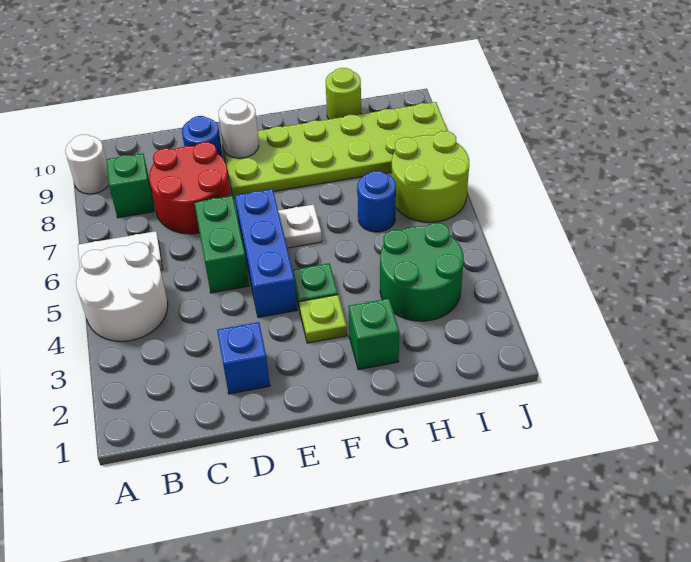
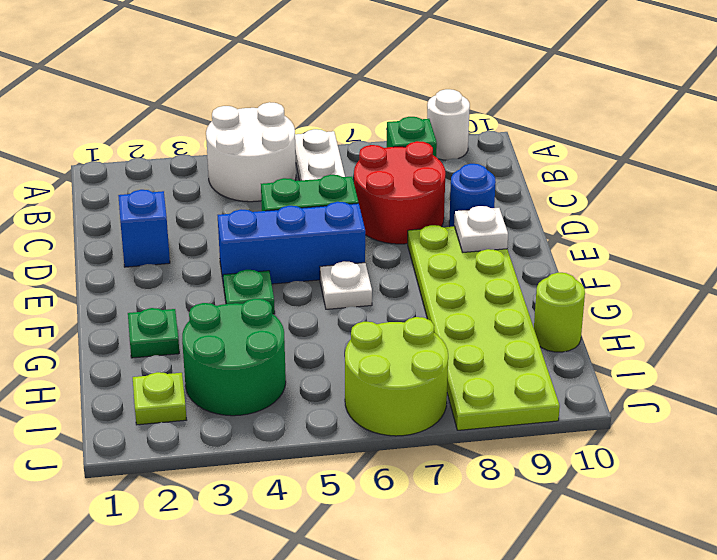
white round brick E9 level 2 -> white plate E9 level 2
lime plate F3 level 1 -> lime plate I2 level 1
green brick G2 level 1 -> green plate G2 level 1
blue round brick H6 level 1 -> none

